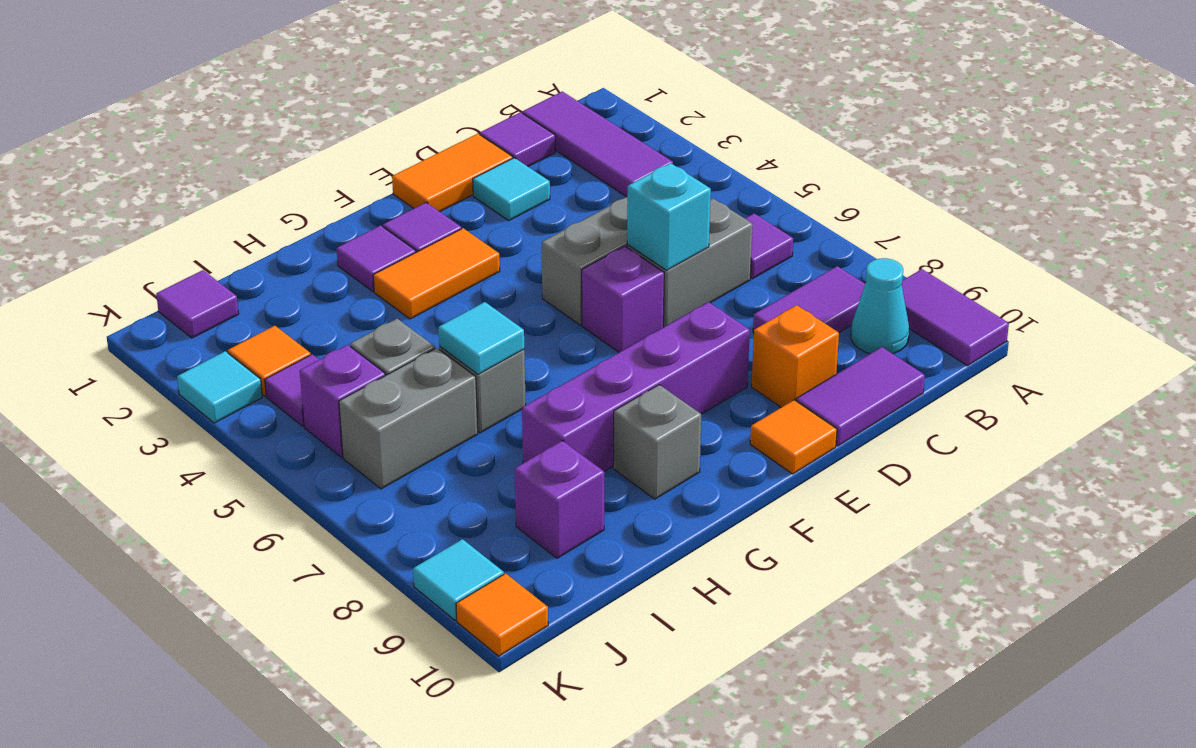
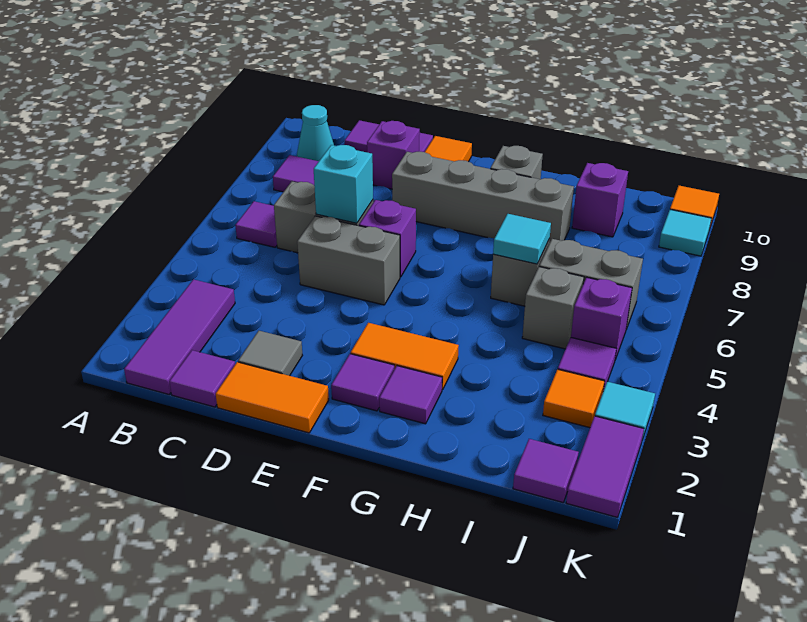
purple tile A9:A10 level 1 -> purple tile K1:K2 level 1
cyan tile D2 level 1 -> grey tile D2 level 1
orange brick D9 level 1 -> purple brick D9 level 1
purple brick E8:H8 level 1 -> grey brick E8:H8 level 1

